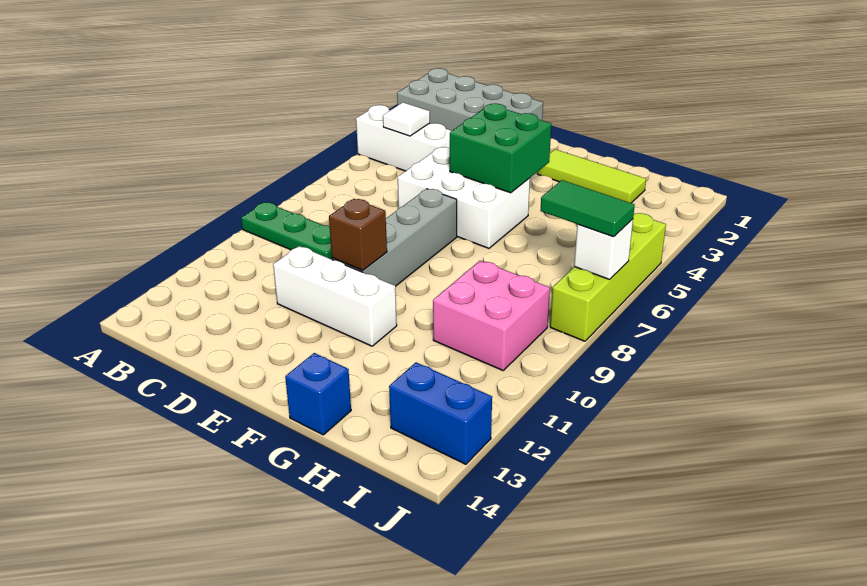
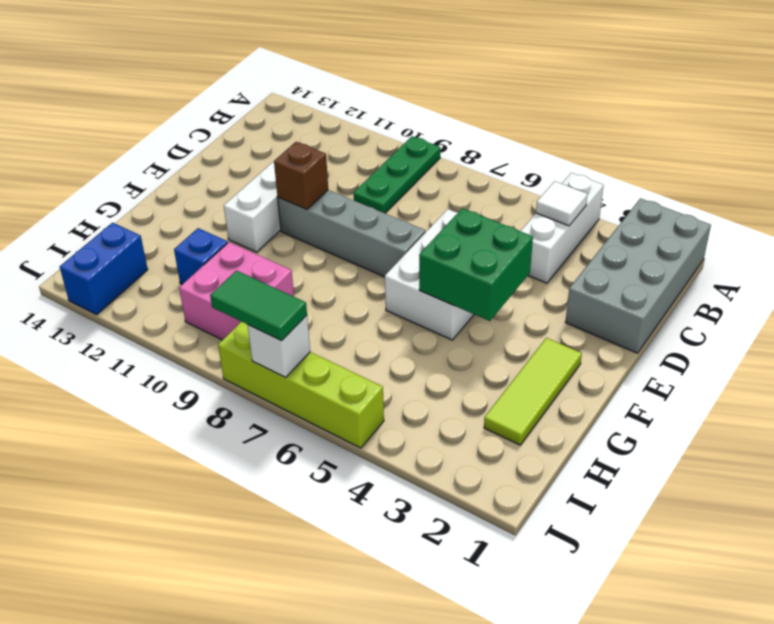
blue brick G14 level 1 -> blue brick H11 level 1
green tile I7:J7 level 3 -> green tile J7:J8 level 3

